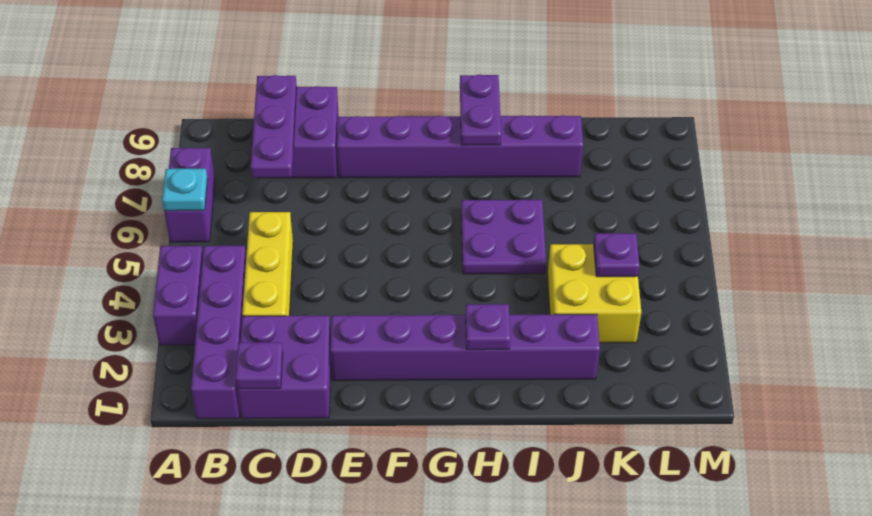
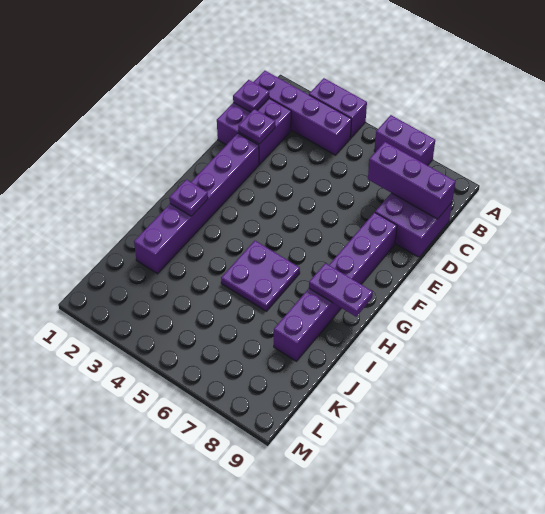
cyan plate A6 level 2 -> none
yellow brick C3:C5 level 1 -> none
purple plate C7:C9 level 2 -> purple brick C7:C9 level 2
yellow brick J3:K4 level 1 -> none
purple plate K4 level 2 -> purple plate D2 level 2

